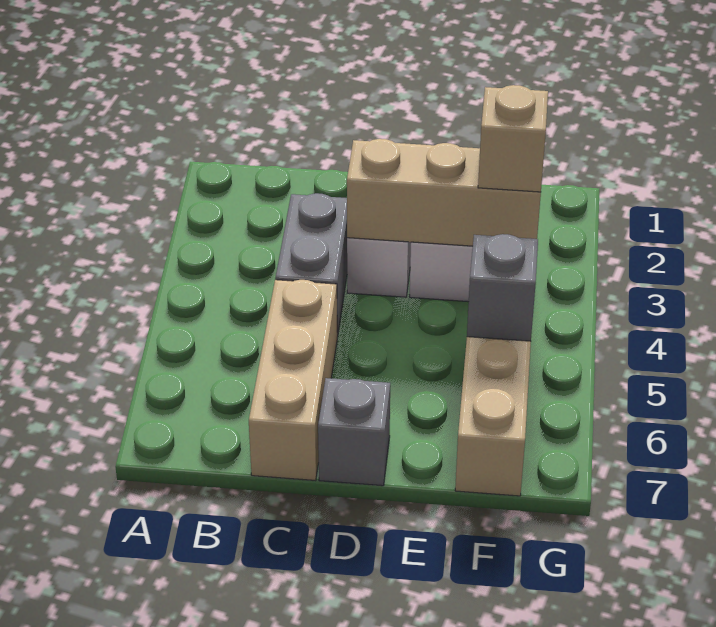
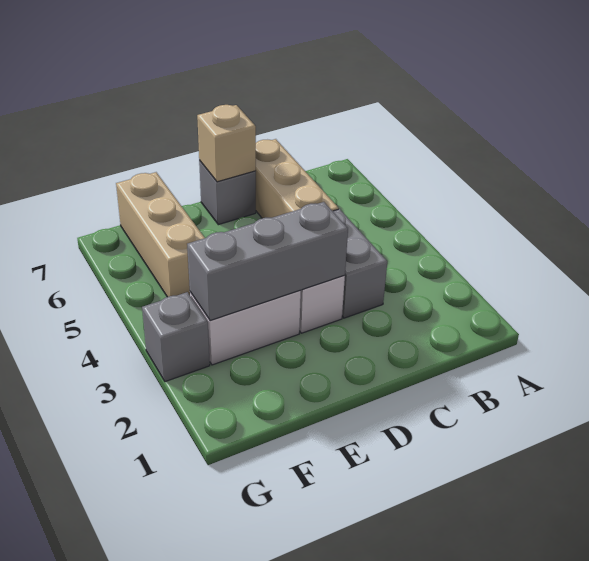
tan brick D3:F3 level 2 -> grey brick D3:F3 level 2
tan brick F3 level 3 -> tan brick D7 level 2
grey brick F5 level 2 -> grey brick G3 level 1

